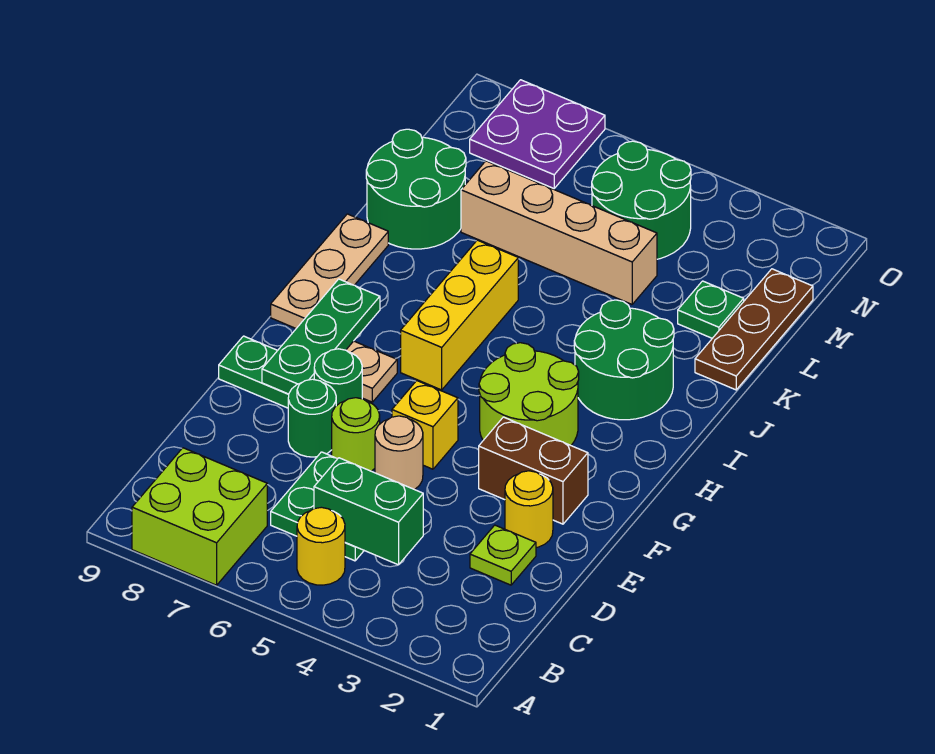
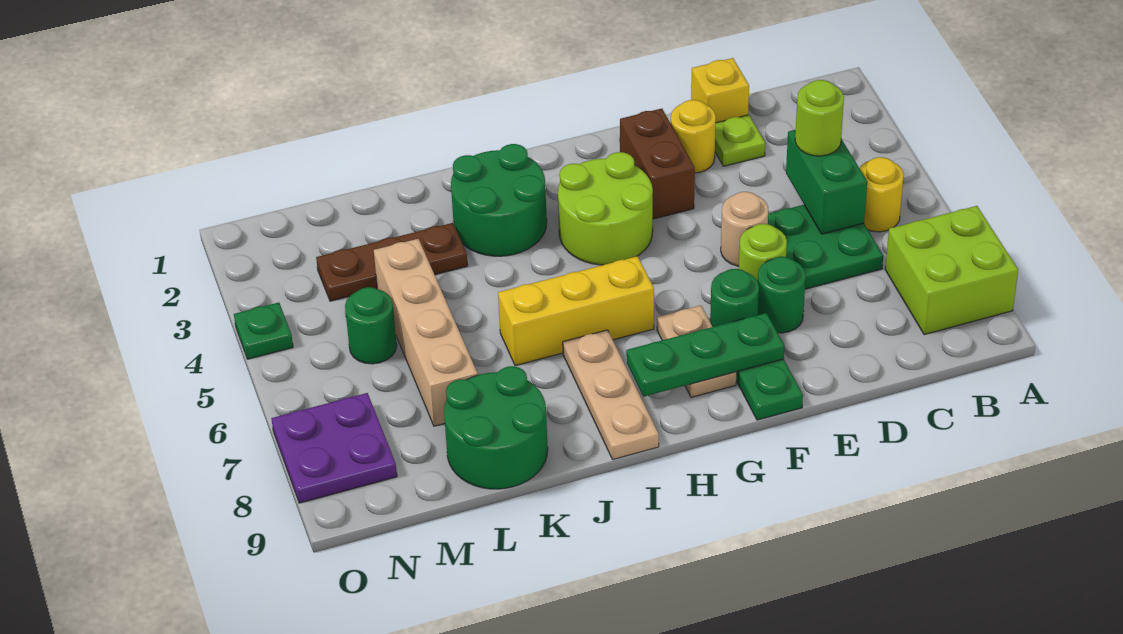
none -> lime round brick C4 level 3
yellow brick F5 level 1 -> yellow brick D1 level 1
tan plate H9:J9 level 1 -> tan plate I7:I9 level 1
brown plate K1:M1 level 1 -> brown plate K3:M3 level 1
green plate L2 level 1 -> green plate O4 level 1
green round brick M4:N5 level 1 -> green round brick M5 level 1

